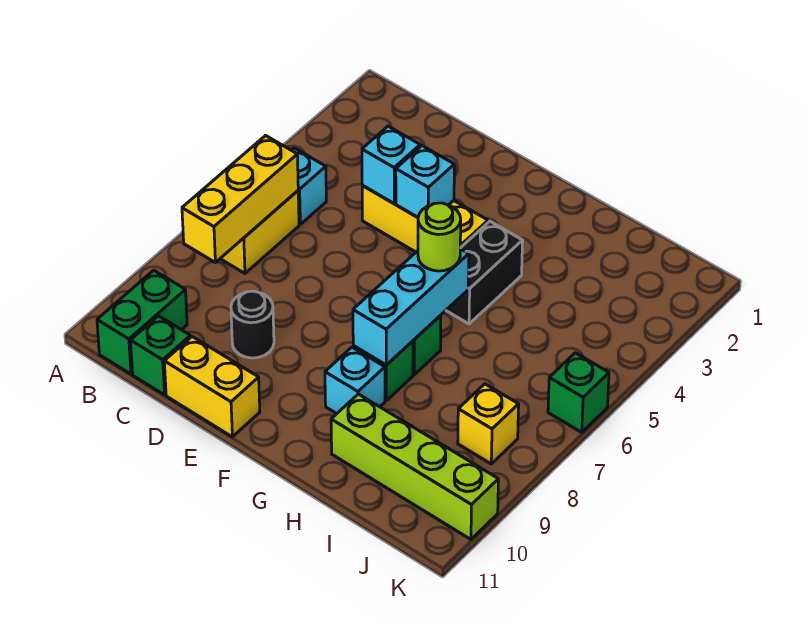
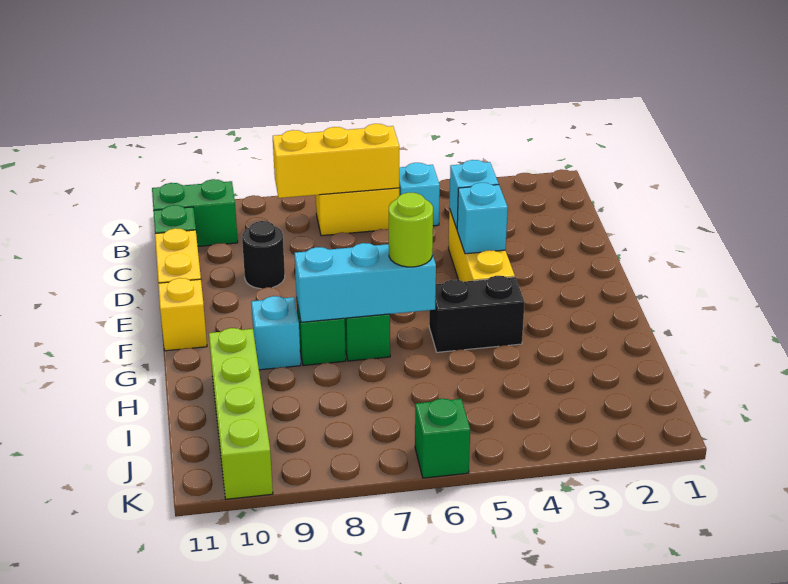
yellow brick J8 level 1 -> yellow brick F11 level 1

